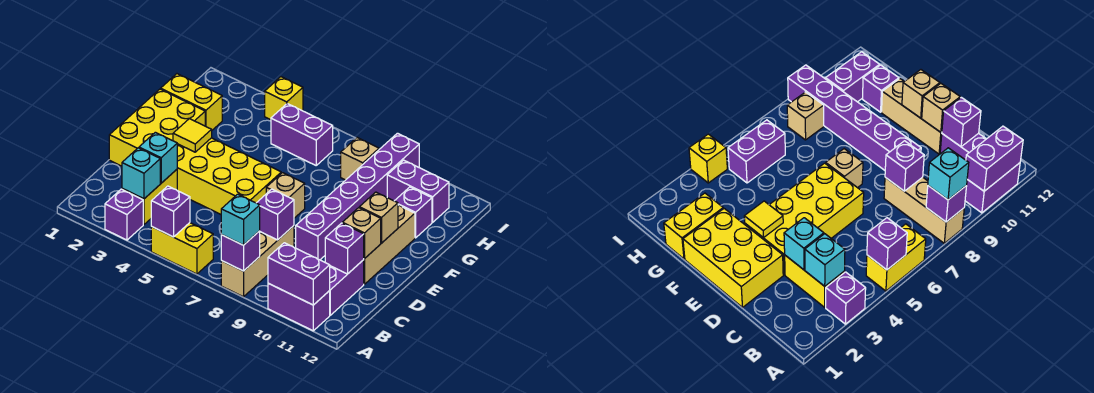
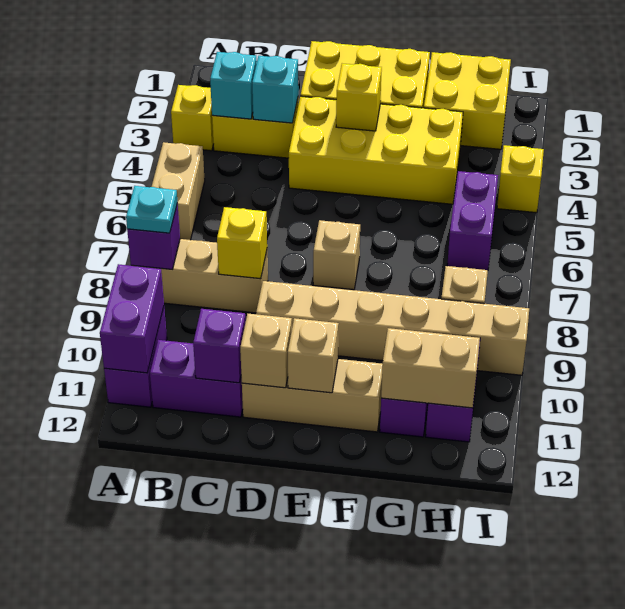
purple brick A3 level 1 -> yellow brick A3 level 1
yellow brick A5:A6 level 1 -> tan brick A5:A6 level 1
purple brick A5 level 2 -> none
cyan brick A8 level 3 -> cyan plate A8 level 3
purple brick C8 level 2 -> yellow brick C8 level 2
yellow brick D3:E6 level 1 -> yellow brick D3:G4 level 1
purple brick D9:I9 level 1 -> tan brick D9:I9 level 1
yellow tile E3 level 2 -> yellow brick E3 level 2
yellow brick G1:G2 level 1 -> yellow brick G1:H2 level 1
none -> tan brick G11:H11 level 2

